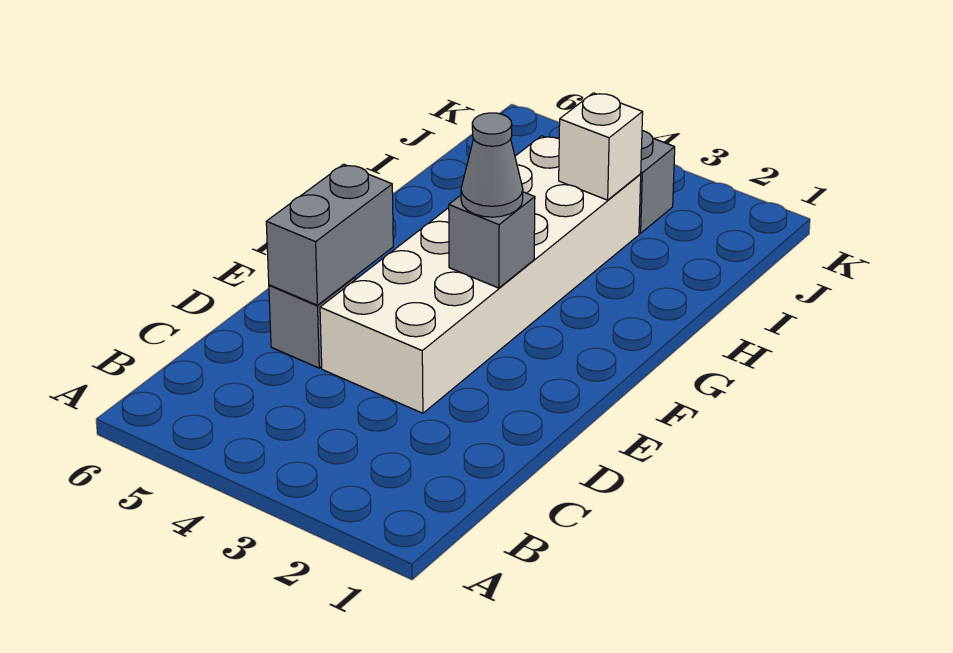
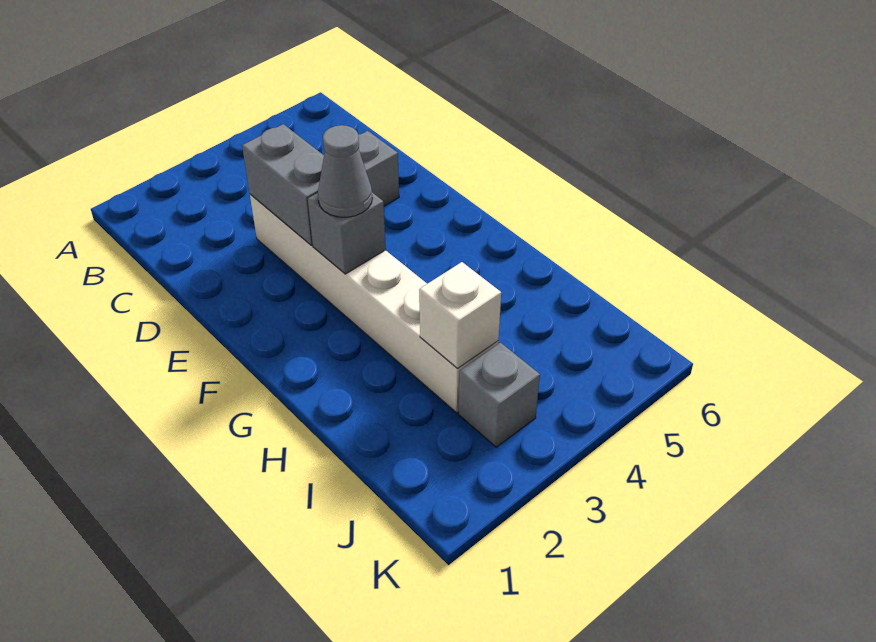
white brick D3:I4 level 1 -> white brick D3:I3 level 1
grey brick D5:E5 level 2 -> grey brick D3:E3 level 2

